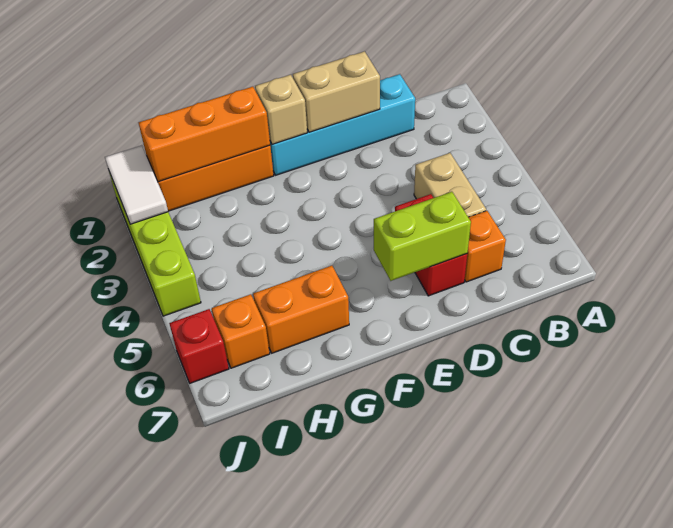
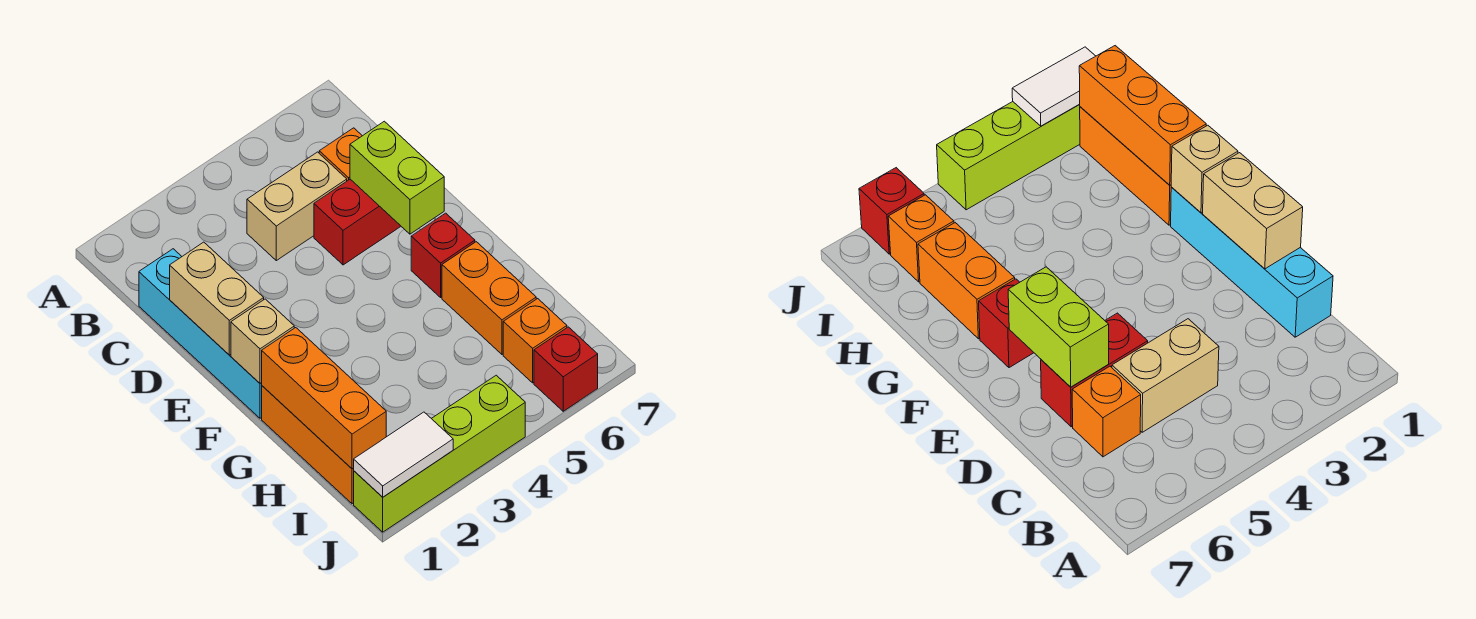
none -> red brick F6 level 1

